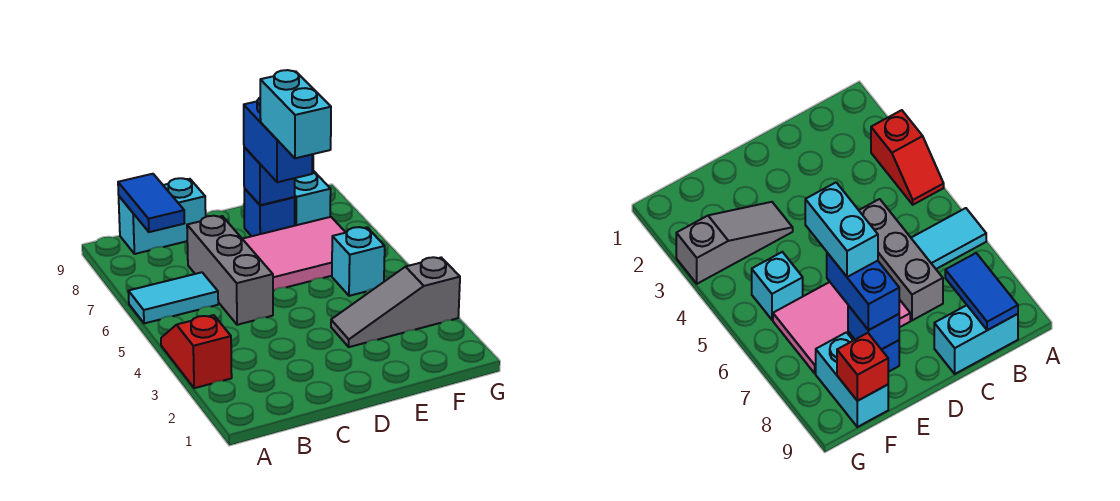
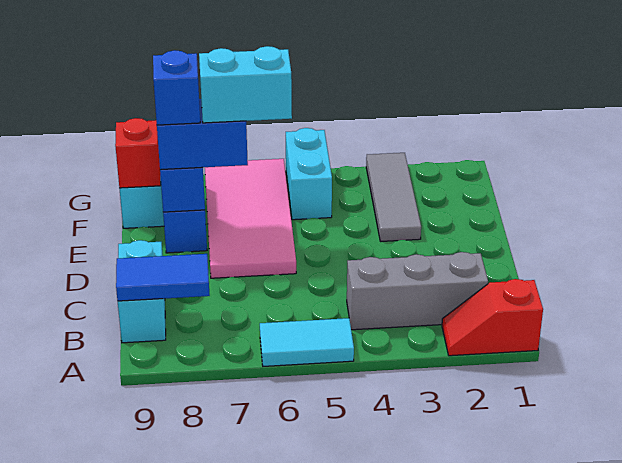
red slope A3:A4 level 1 top 3 -> red slope A1:A2 level 1 top 1
cyan tile A6:B6 level 1 -> cyan tile A5:A6 level 1
grey brick C5:C7 level 1 -> grey brick B2:B4 level 1
pink tile D6:F7 level 1 -> pink tile D6:G7 level 1
grey slope E3:G3 level 1 top G -> grey tile E3:G3 level 1
none -> blue brick E8 level 4
cyan brick F5 level 1 -> cyan brick F5:G5 level 1

